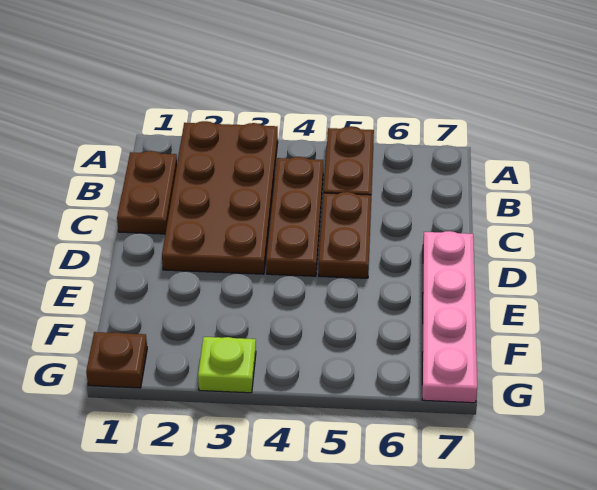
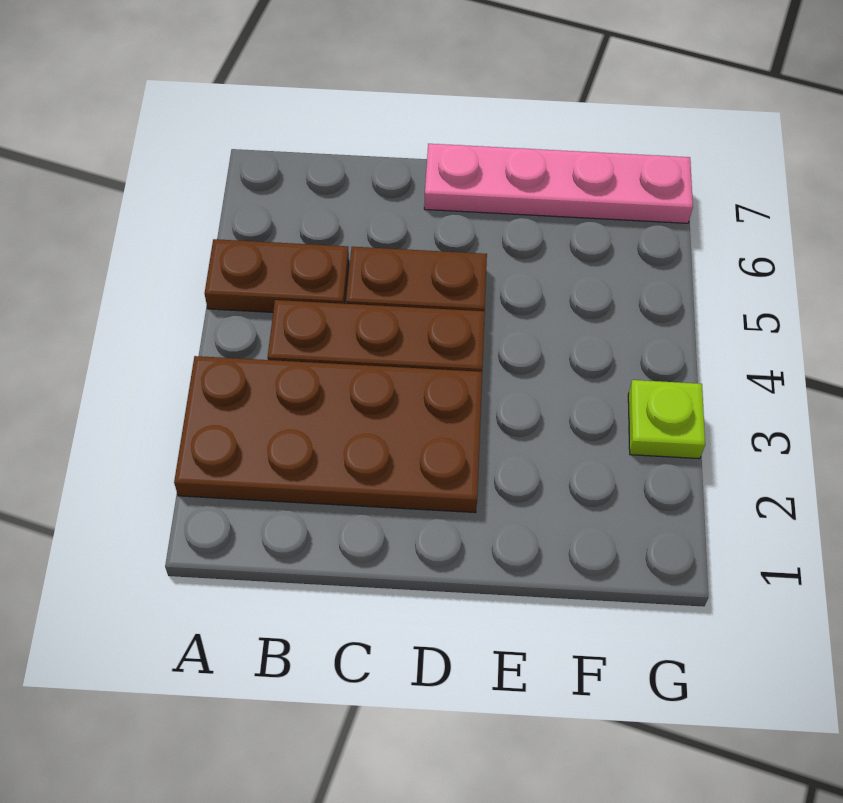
brown plate B1:C1 level 1 -> none
brown plate G1 level 1 -> none

